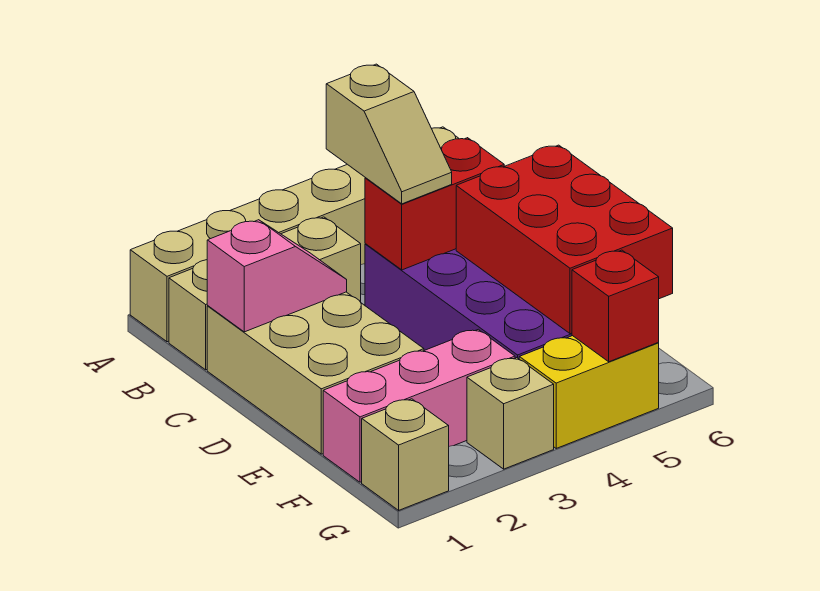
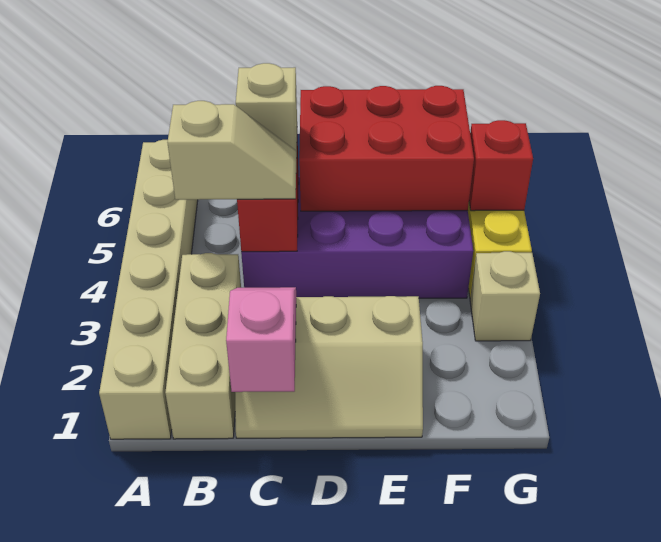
tan brick C1:E2 level 1 -> tan slope C1:E2 level 1 top 2
pink brick F1:F3 level 1 -> none
tan brick G1 level 1 -> tan brick C5 level 3

